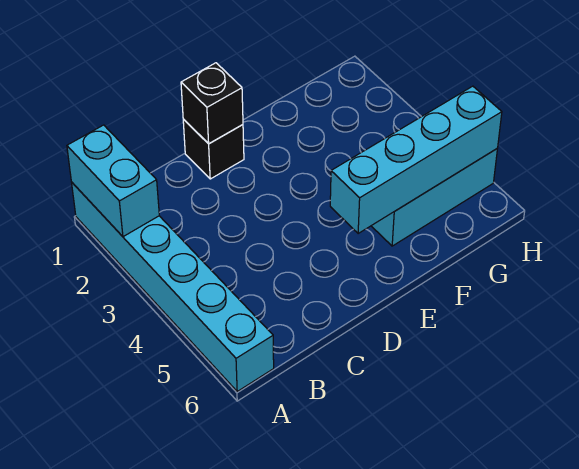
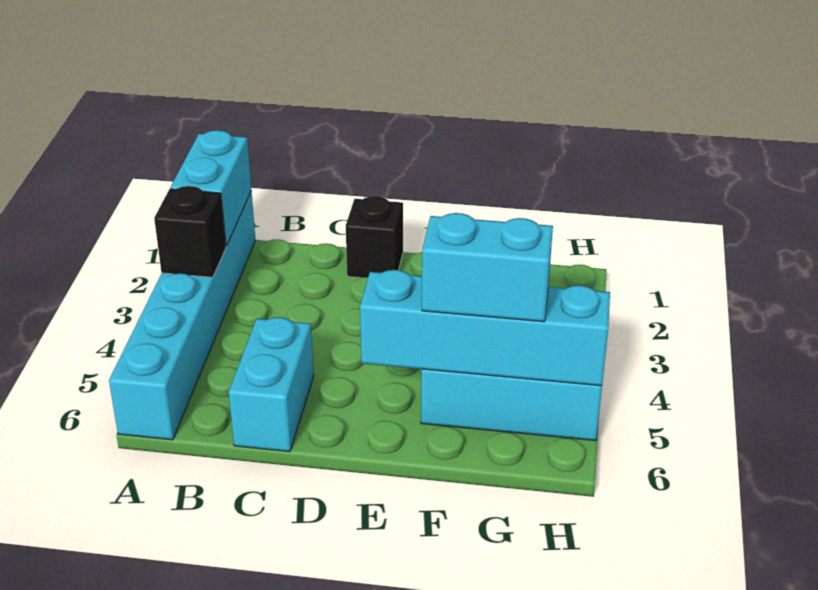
none -> cyan brick C5:C6 level 1
black brick D1 level 2 -> black brick A3 level 2
none -> cyan brick F5:G5 level 3

